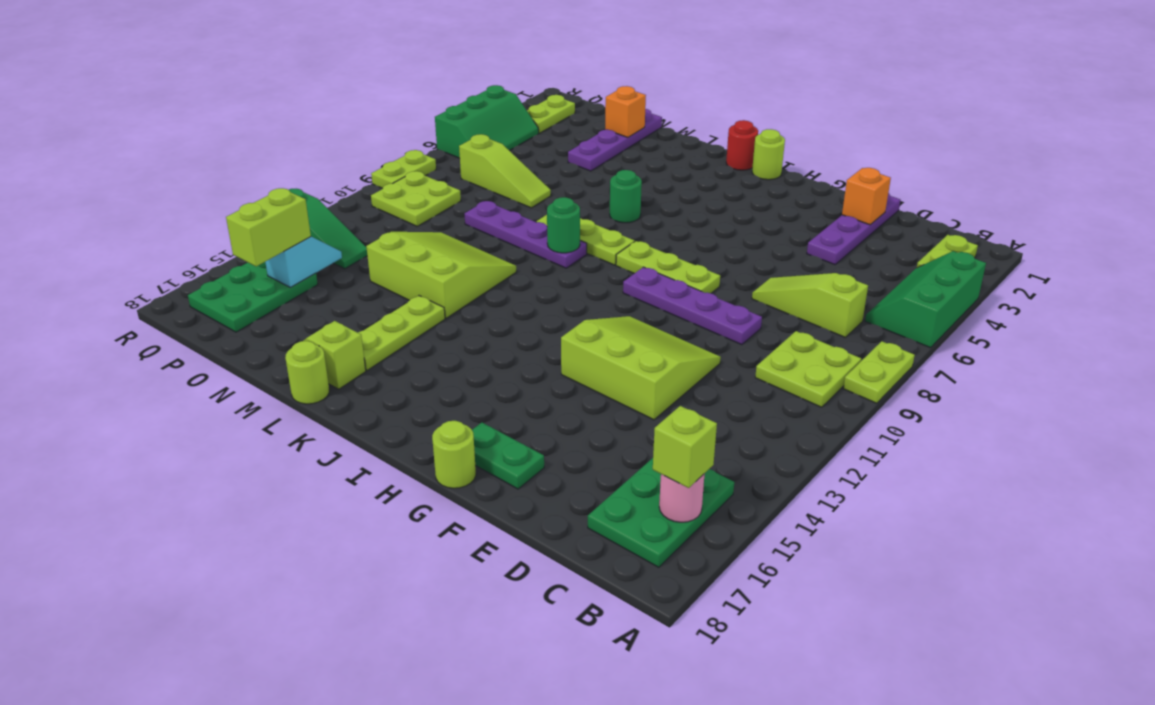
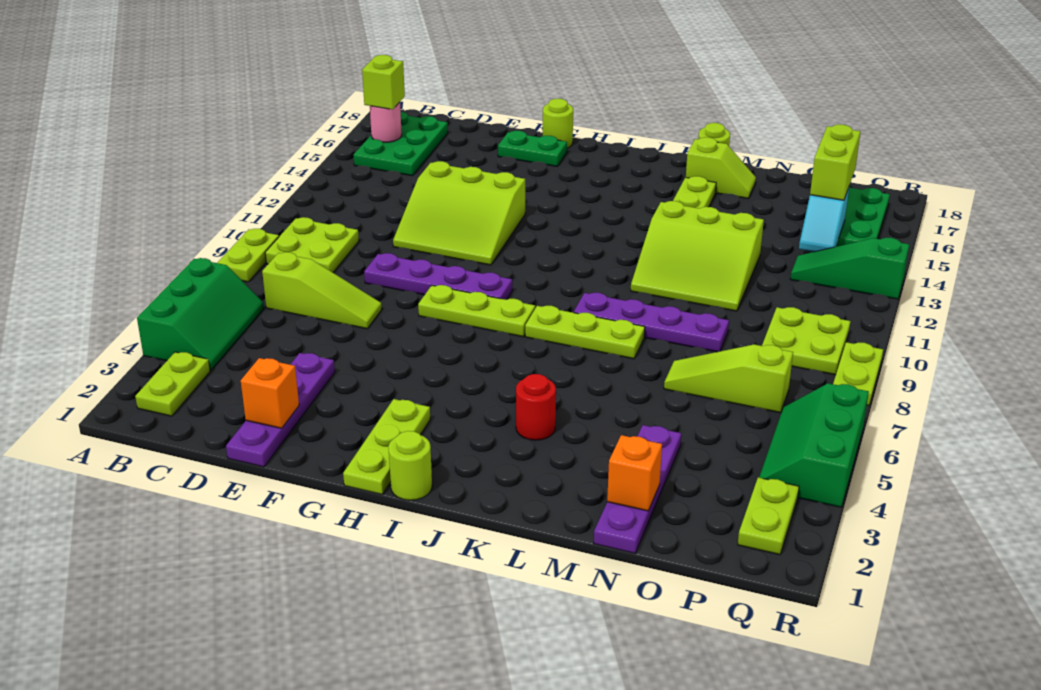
none -> lime plate H1:H3 level 1
red round brick J1 level 1 -> red round brick K4 level 1
green round brick K6 level 1 -> none
green round brick K9 level 2 -> none

